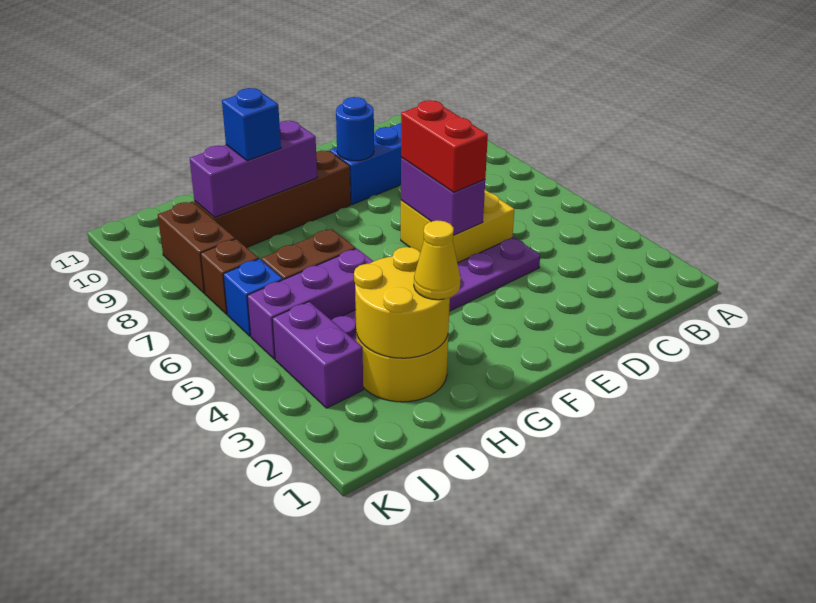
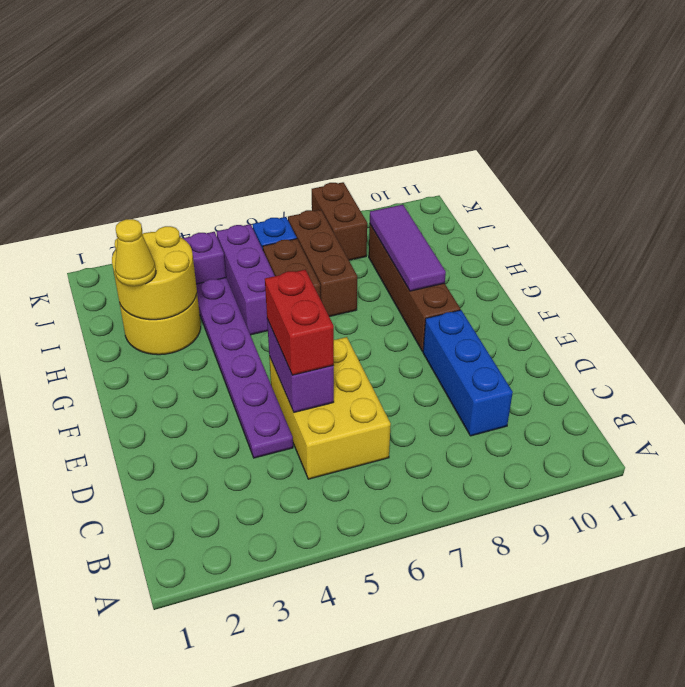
yellow brick D5:E6 level 1 -> yellow brick C5:E6 level 1
purple brick E5:E6 level 2 -> purple brick D5:E5 level 2
red brick E5:E6 level 3 -> red brick D5:E5 level 3
blue round brick E9 level 2 -> none
purple brick G9:I9 level 2 -> purple tile G9:I9 level 2
blue brick H9 level 3 -> none
brown brick J7 level 1 -> brown brick H7:J7 level 1
brown brick J8:J9 level 1 -> brown brick J8:K8 level 1

